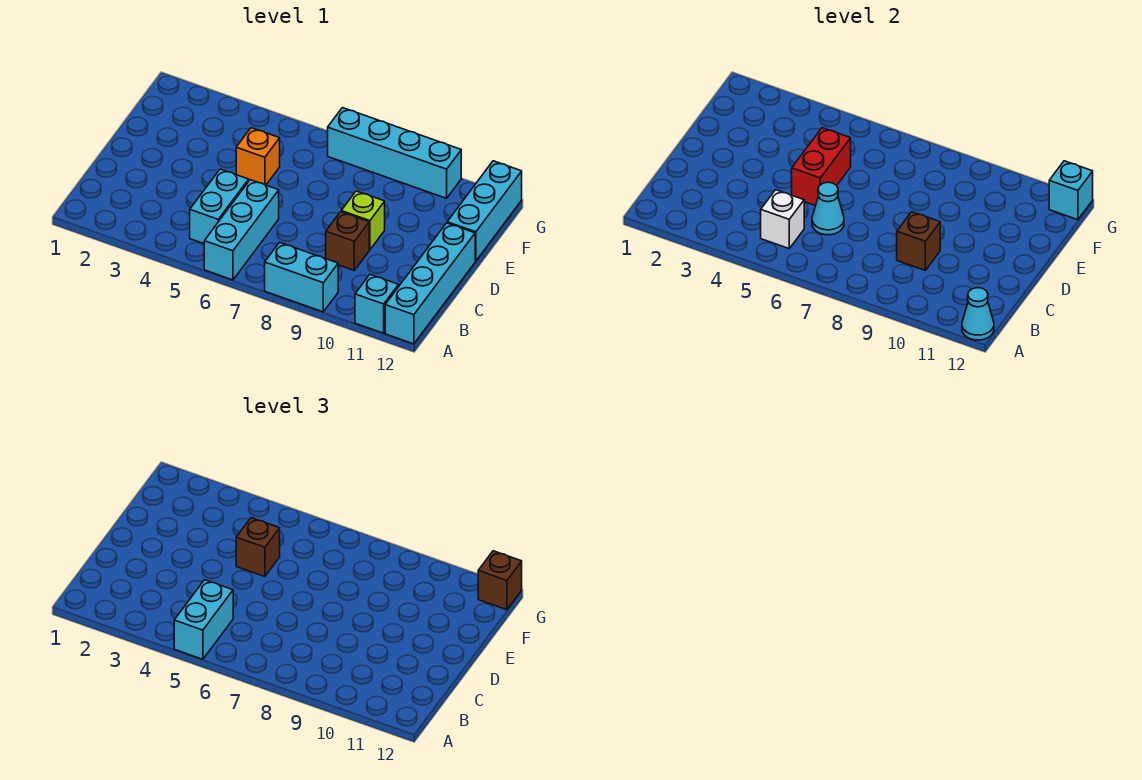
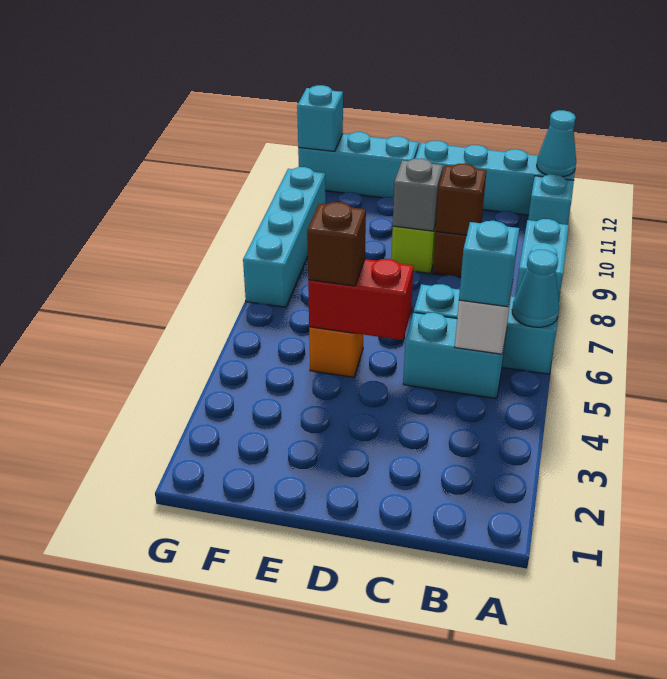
cyan brick A5:B5 level 3 -> cyan brick B5 level 3
cyan cone C6 level 2 -> cyan cone A6 level 2
none -> grey brick D9 level 2
brown brick G12 level 3 -> none

